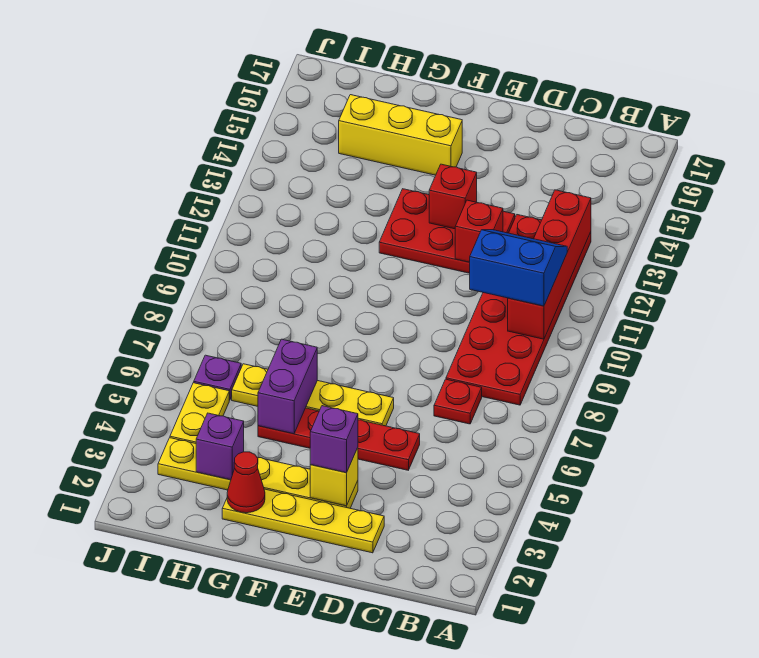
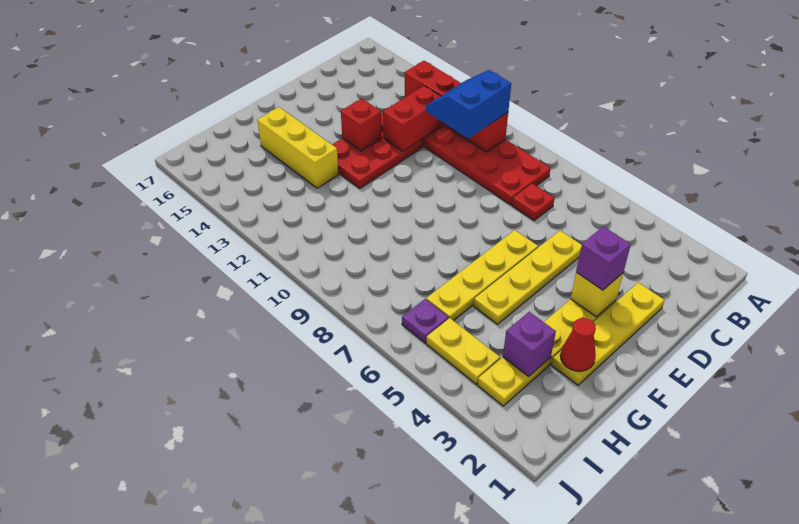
red plate D5:G5 level 1 -> yellow plate D5:G5 level 1
red brick D12 level 2 -> red brick C12:D12 level 2
yellow brick F15:H15 level 1 -> yellow brick G13:G15 level 1
purple brick G5:G6 level 2 -> none

